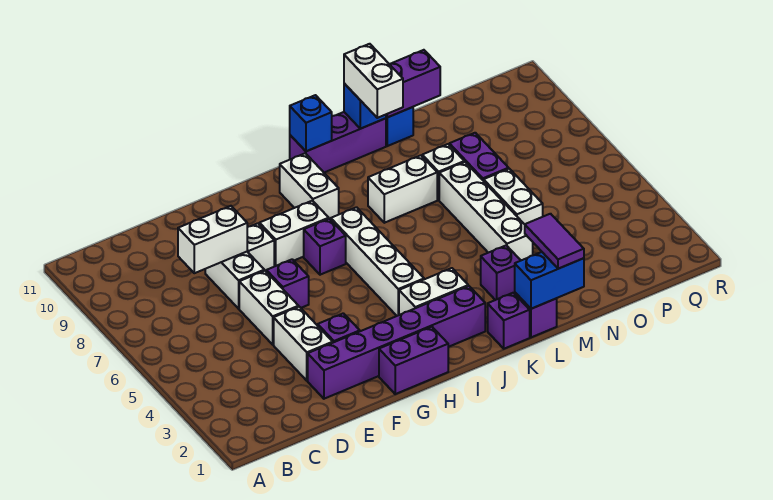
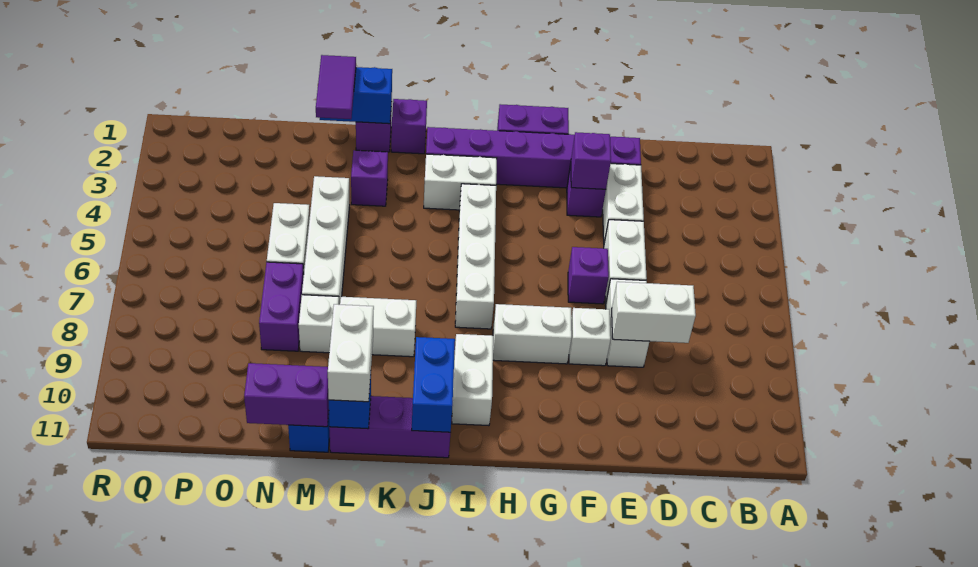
purple brick H7 level 1 -> purple brick F3 level 2
blue brick J11 level 2 -> blue brick J10:J11 level 2

